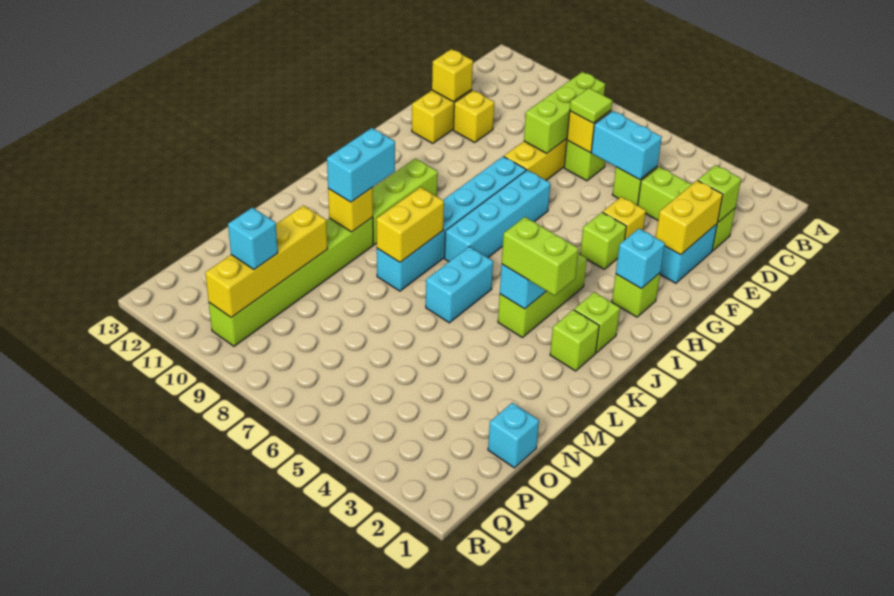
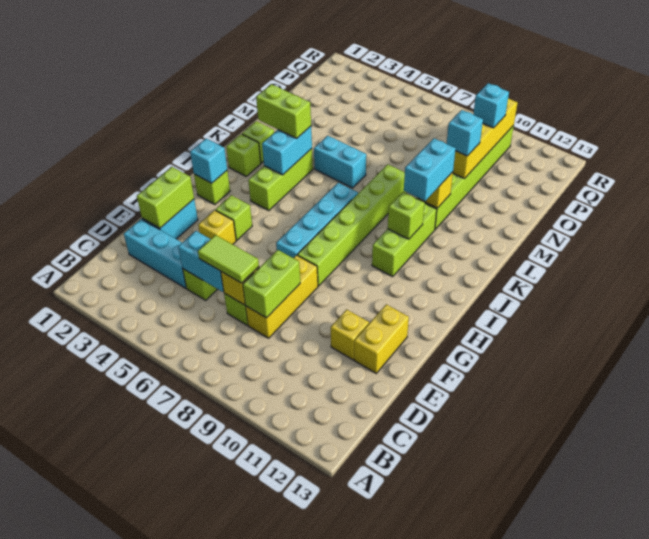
lime brick C8:E8 level 2 -> lime brick D8:E8 level 2
lime brick D2:D4 level 1 -> cyan brick D2:D4 level 1
lime brick D2 level 2 -> lime brick J10 level 2
lime tile D7 level 3 -> lime tile D6:D7 level 3
yellow brick E2:F2 level 2 -> lime brick E2:F2 level 2
yellow brick E12 level 2 -> none
cyan brick G8:L8 level 1 -> lime brick G8:L8 level 1
cyan brick K6:L6 level 1 -> cyan brick L5:L6 level 1
yellow brick K8:L8 level 2 -> none
cyan brick O1 level 1 -> cyan brick N10 level 3

